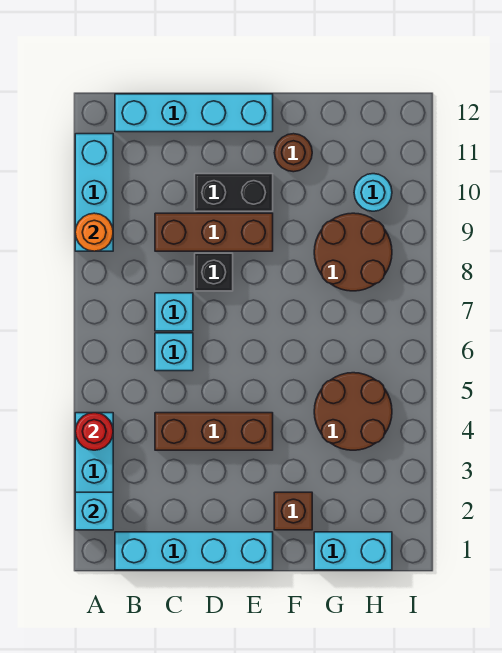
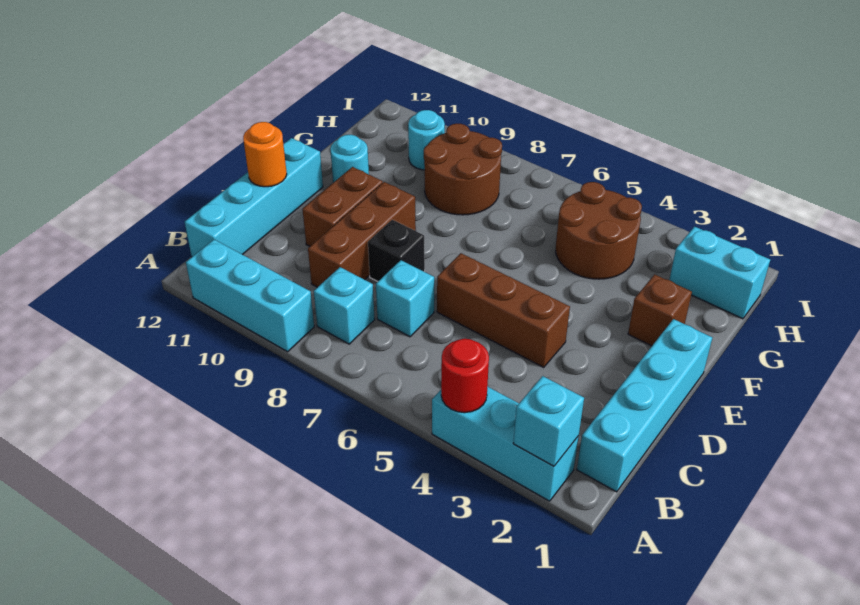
orange round brick A9 level 2 -> orange round brick D12 level 2
brown brick C4:E4 level 1 -> brown brick D4:D6 level 1
cyan brick C6 level 1 -> cyan brick B8 level 1
black brick D10:E10 level 1 -> brown brick D10:E10 level 1
brown round brick F11 level 1 -> cyan round brick F11 level 1
cyan brick G1:H1 level 1 -> cyan brick H1:H2 level 1

